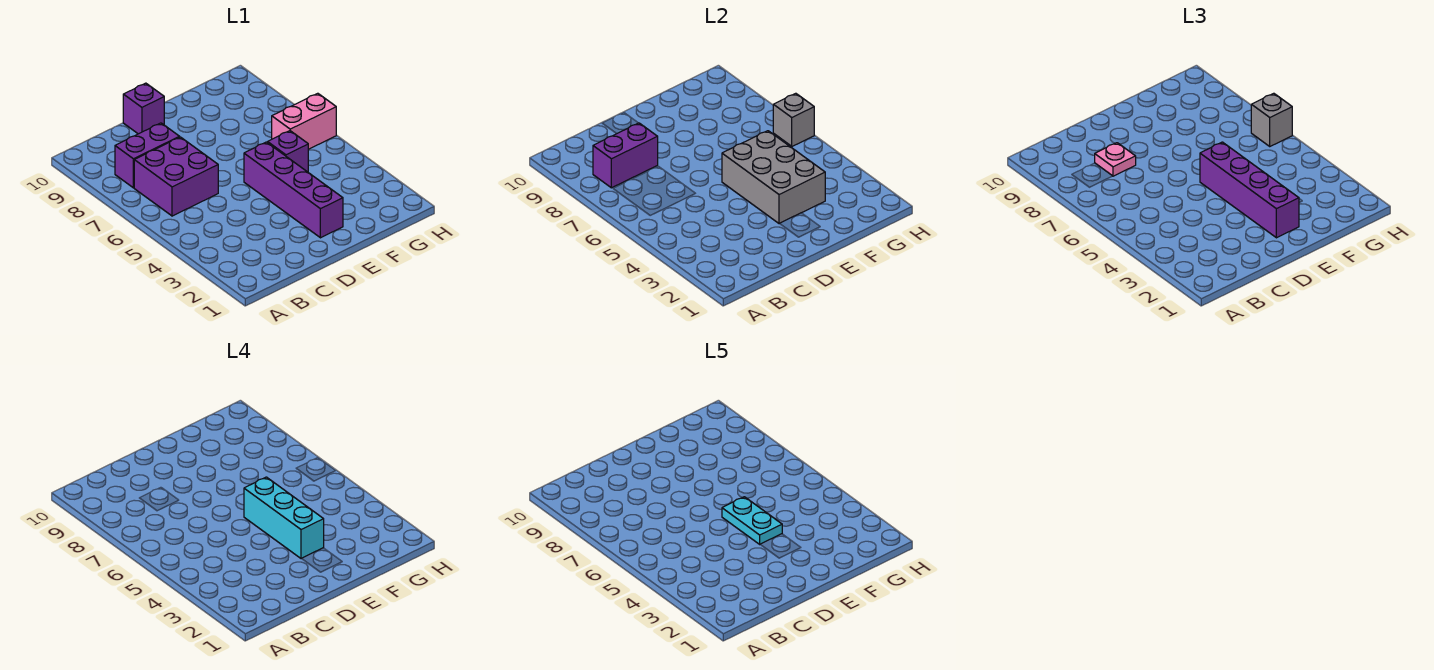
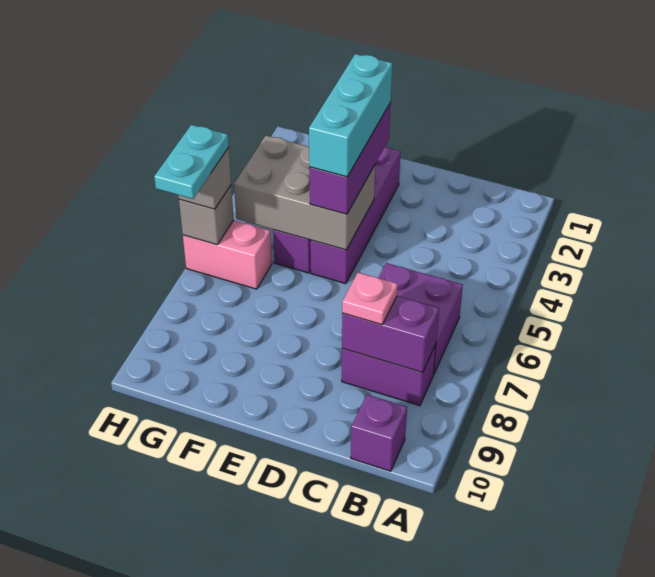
purple brick D10 level 1 -> purple brick B10 level 1
purple brick E2:E5 level 3 -> purple brick E3:E5 level 3
grey brick E3:F5 level 2 -> grey brick E4:G5 level 2
cyan plate E4:E5 level 5 -> cyan plate H6:H7 level 4

